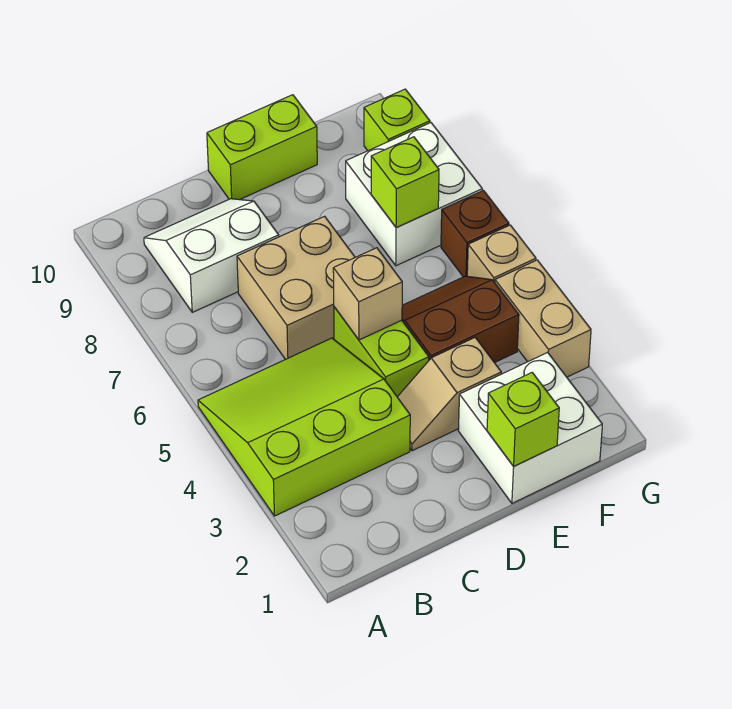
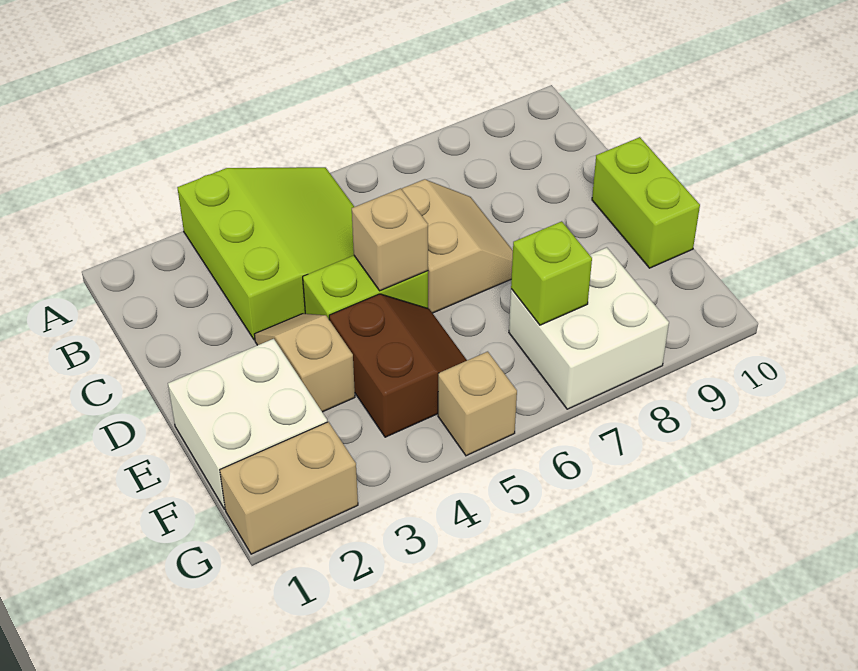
white slope B8:C9 level 1 top 8 -> none
tan brick C6:D7 level 1 -> tan slope C6:D7 level 1 top 6
lime brick E1 level 2 -> none
tan brick G3:G4 level 1 -> tan brick G1:G2 level 1
brown brick G6 level 1 -> none
lime brick G9 level 1 -> none

